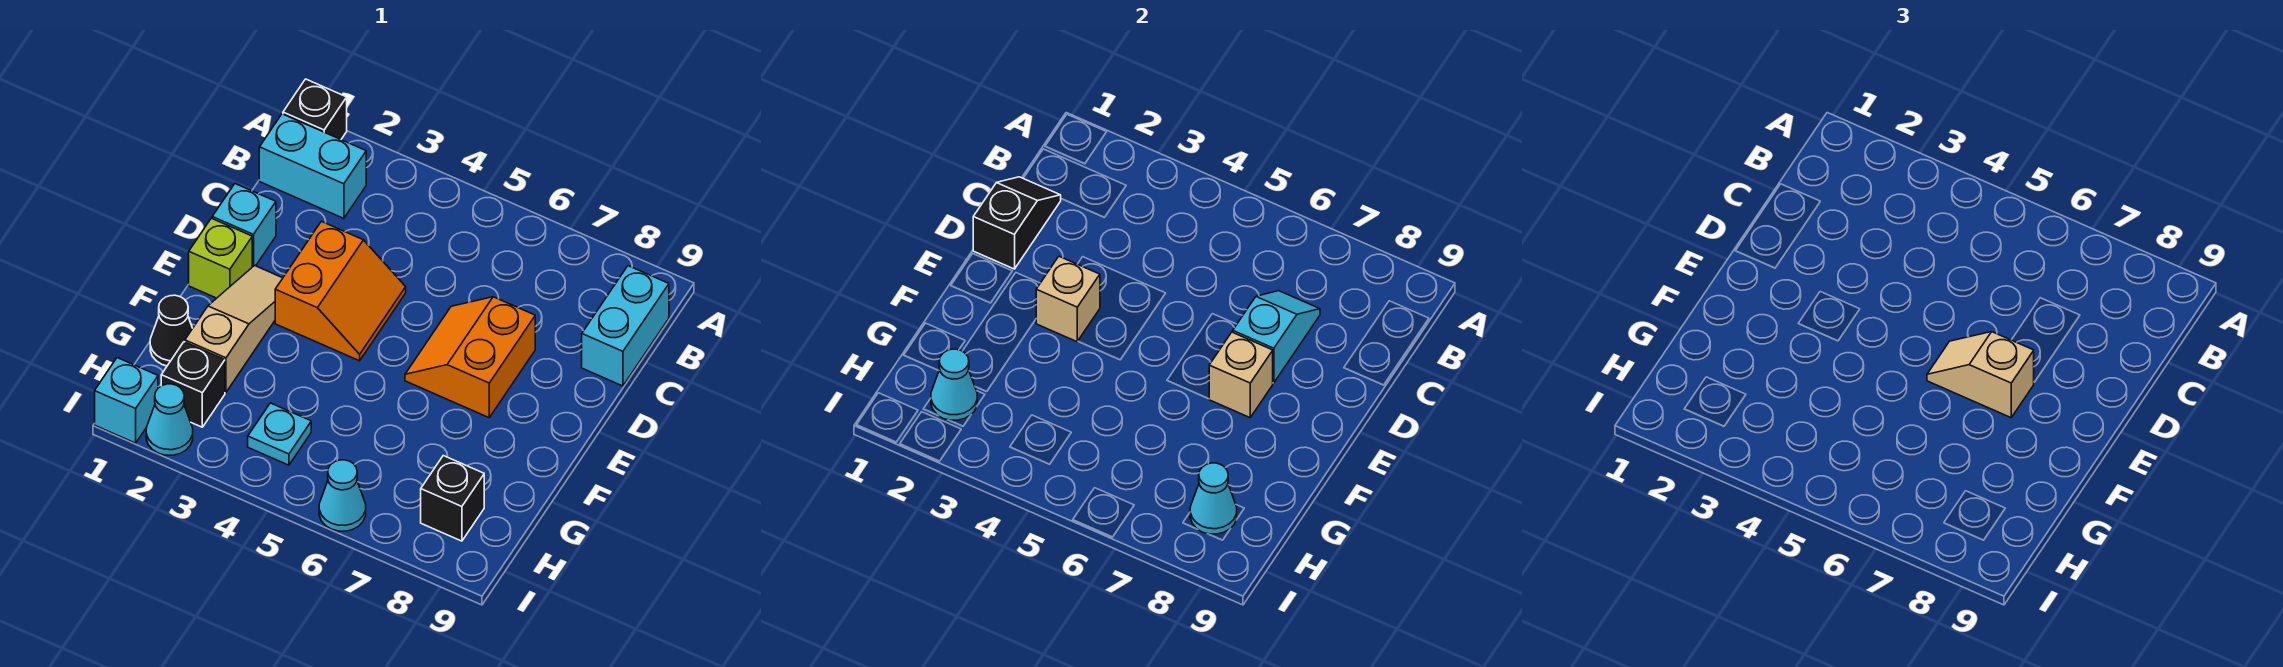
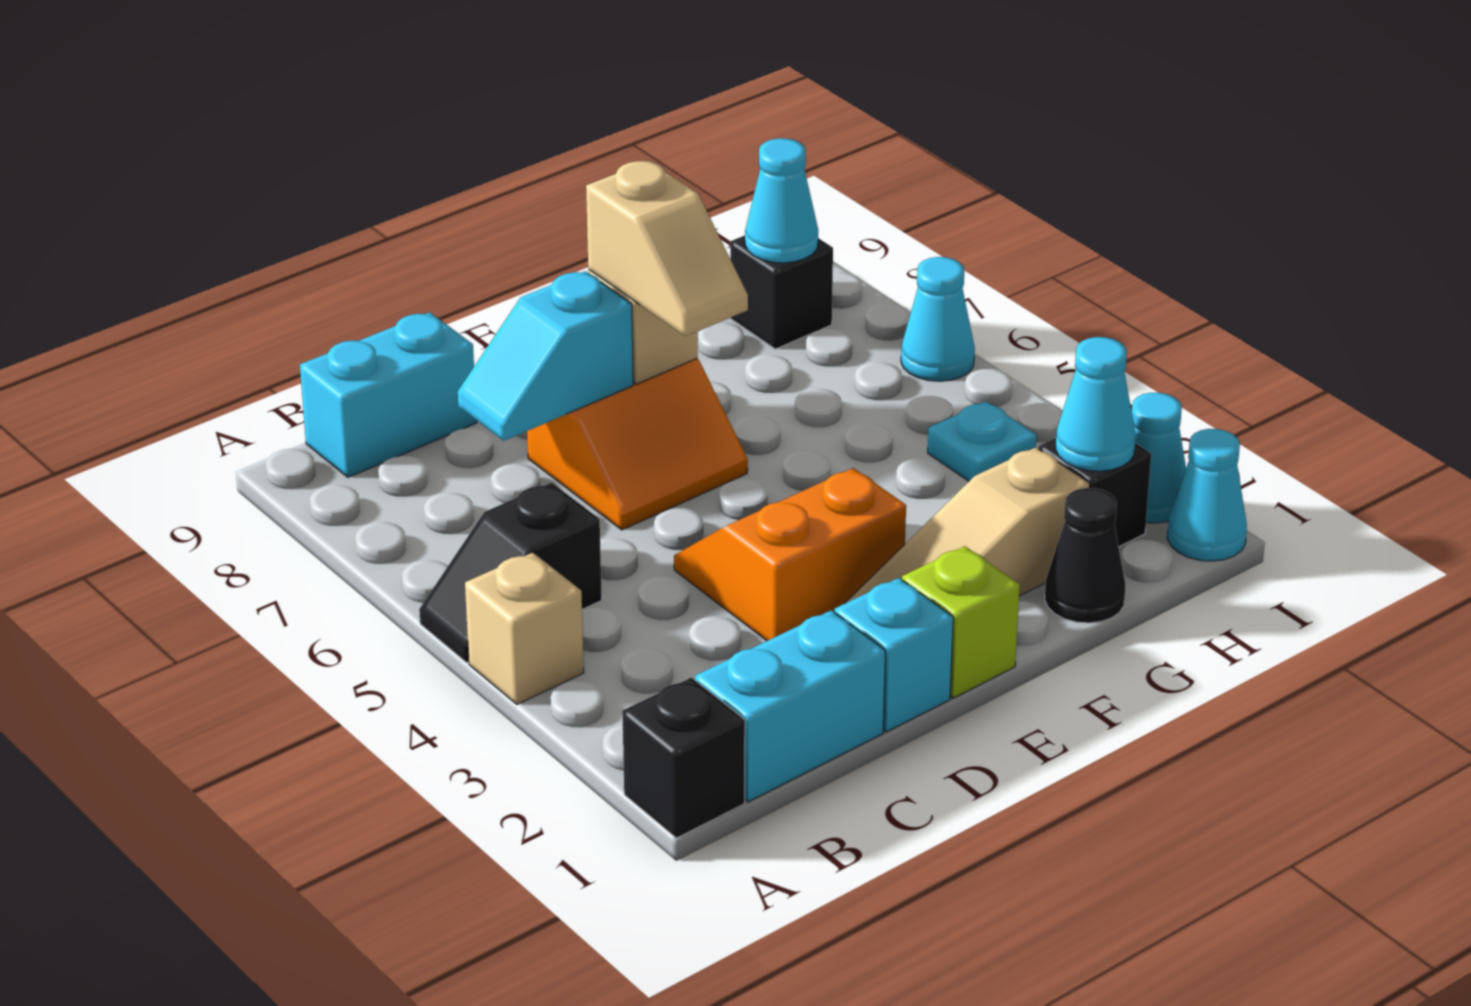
cyan brick B1:B2 level 1 -> cyan brick B1:C1 level 1
black slope C1:D1 level 2 top D -> black slope A5:B5 level 1 top B
tan brick E3 level 2 -> tan brick A4 level 1
cyan brick I1 level 1 -> cyan cone I1 level 1

